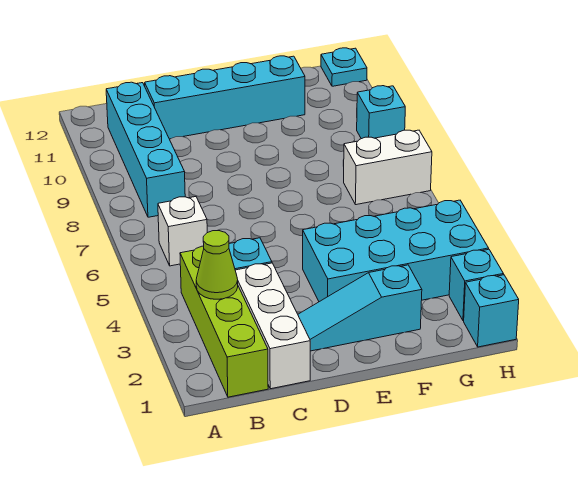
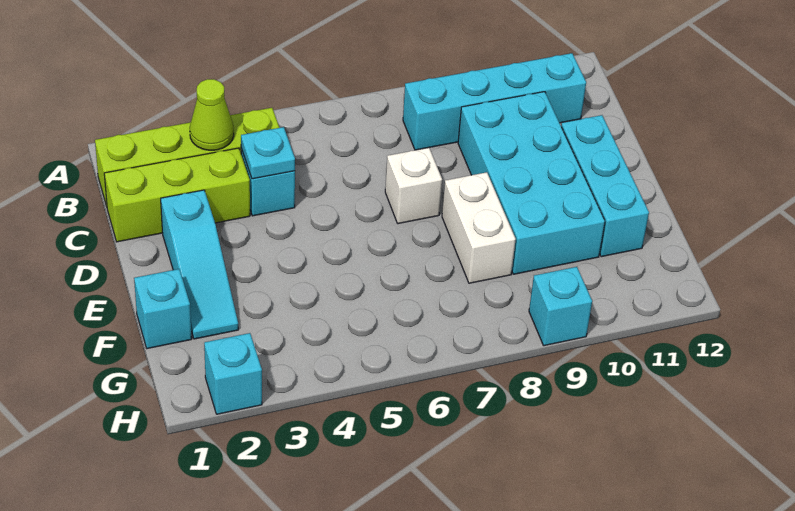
white brick B6 level 1 -> white brick D7 level 1
white brick C1:C3 level 1 -> lime brick C1:C3 level 1
cyan brick C11:F11 level 1 -> cyan brick D11:F11 level 1
cyan slope D2:F2 level 1 top F -> cyan slope D2:F2 level 1 top D
cyan brick E3:H4 level 1 -> cyan brick C9:F10 level 1
white brick G7:H7 level 1 -> white brick E8:F8 level 1
cyan brick H1 level 1 -> cyan brick F1 level 1
cyan plate H12 level 1 -> cyan plate C4 level 2

